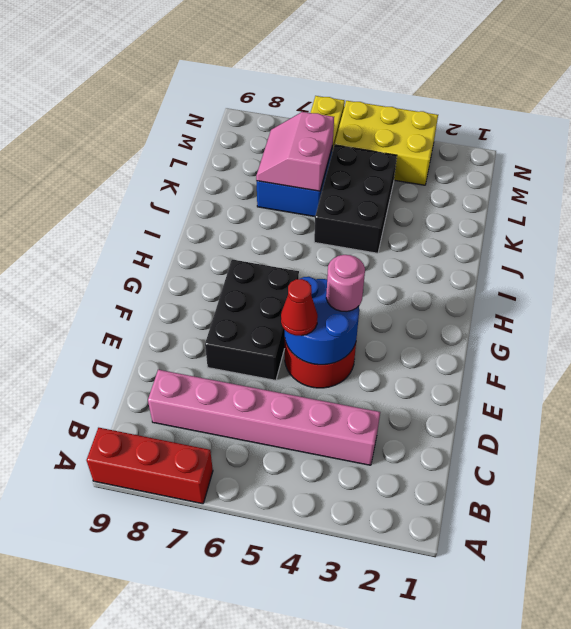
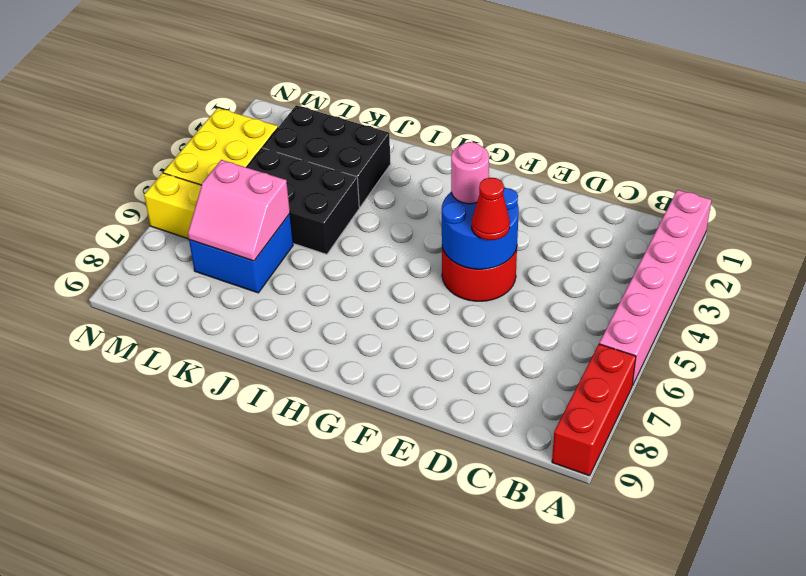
pink brick C3:C8 level 1 -> pink brick A1:A6 level 1
black brick E6:G7 level 1 -> black brick J2:L3 level 1

